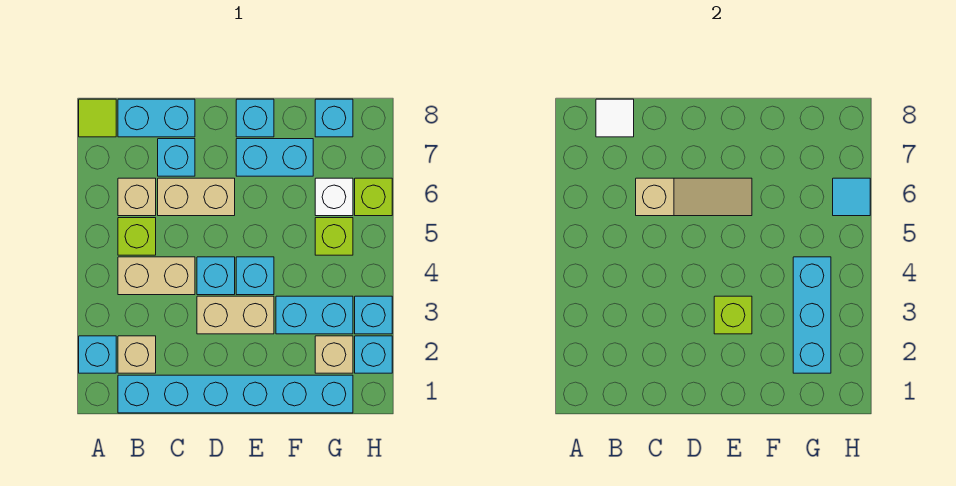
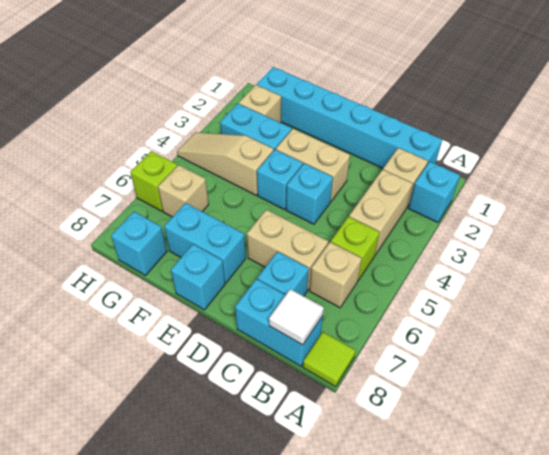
tan brick B4:C4 level 1 -> tan brick B3:B4 level 1
tan slope C6:E6 level 2 top C -> tan slope F4:H4 level 1 top F
lime brick E3 level 2 -> none
cyan brick G2:G4 level 2 -> none
lime brick G5 level 1 -> none
white brick G6 level 1 -> tan brick G6 level 1
cyan brick H2 level 1 -> none
cyan brick H3 level 1 -> none
cyan tile H6 level 2 -> none

